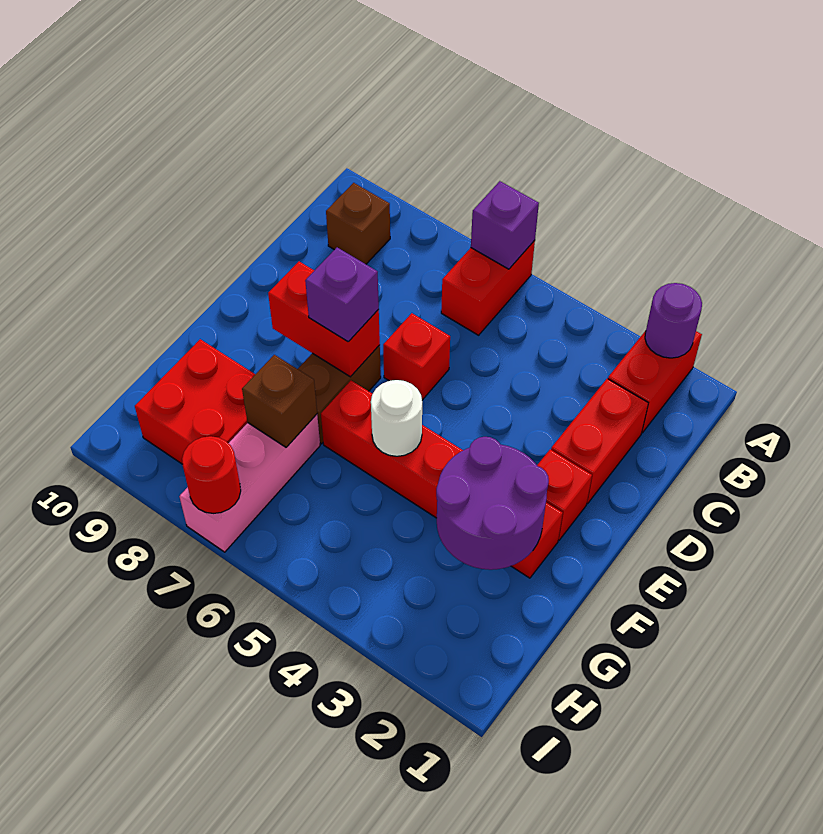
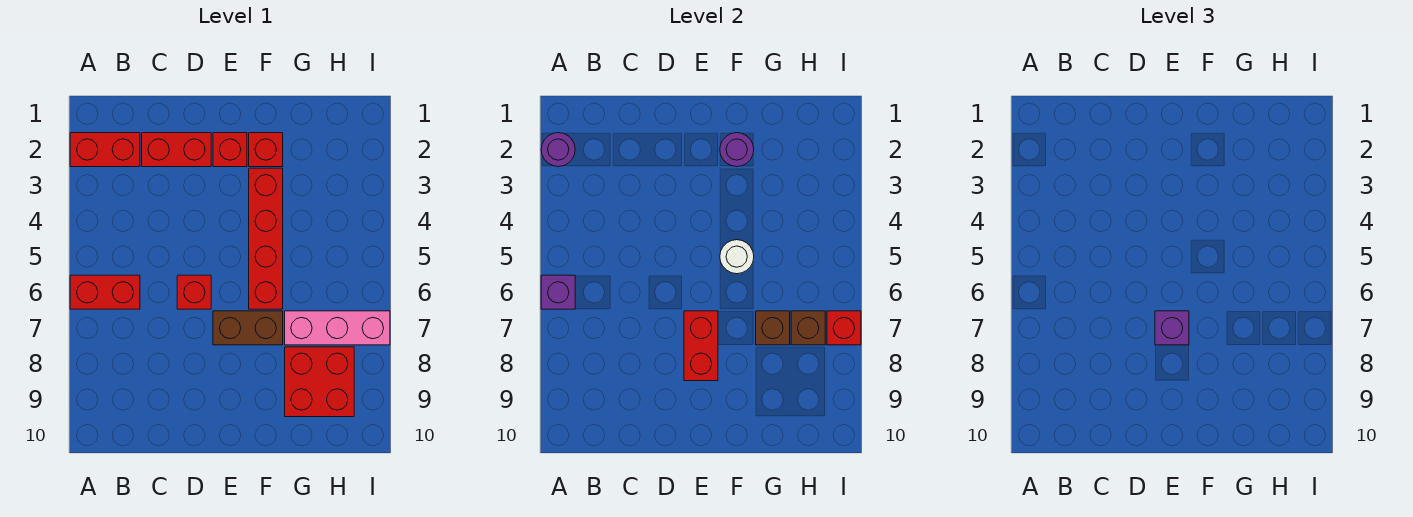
brown brick B9 level 1 -> brown brick H7 level 2
purple round brick F2:G3 level 2 -> purple round brick F2 level 2
red round brick I7 level 2 -> red brick I7 level 2

